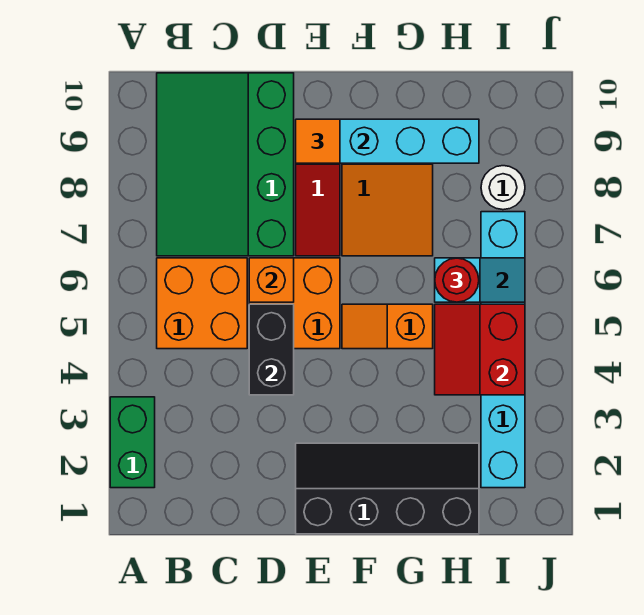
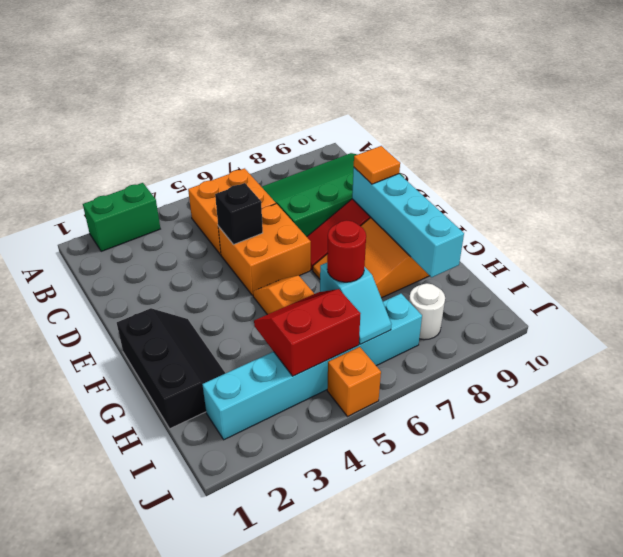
black brick D4:D5 level 2 -> black brick D5 level 2
orange brick D6 level 2 -> orange brick J5 level 1
black slope E1:H2 level 1 top 1 -> black slope F1:H2 level 1 top 1

